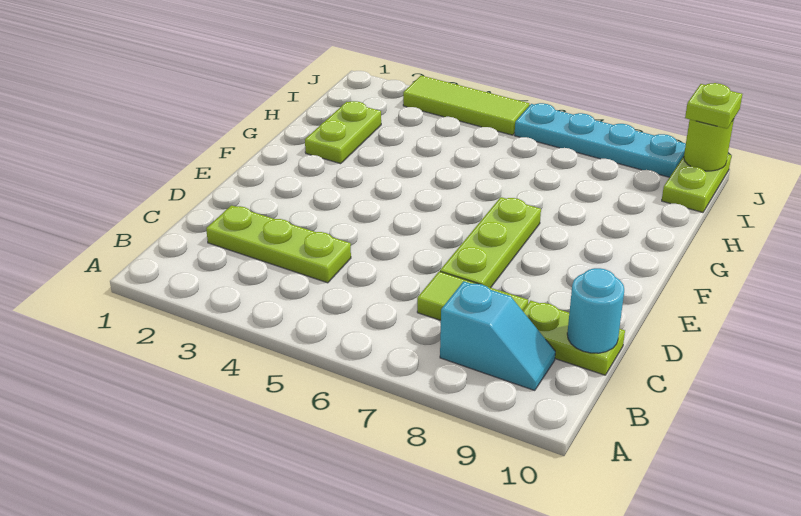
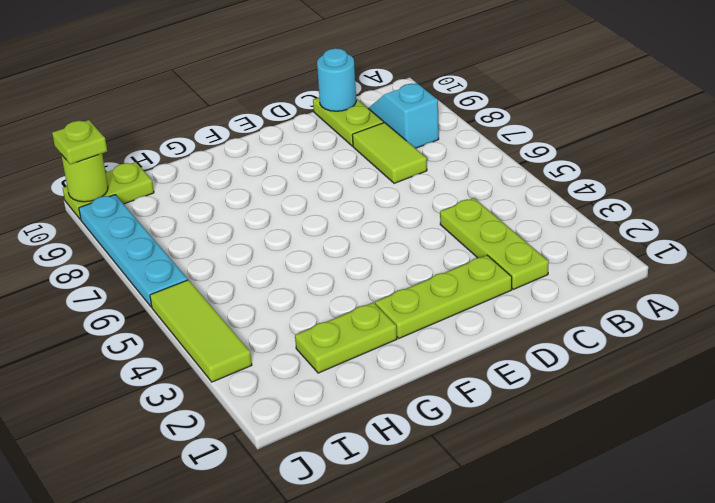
lime plate D7:F7 level 1 -> lime plate D2:F2 level 1

